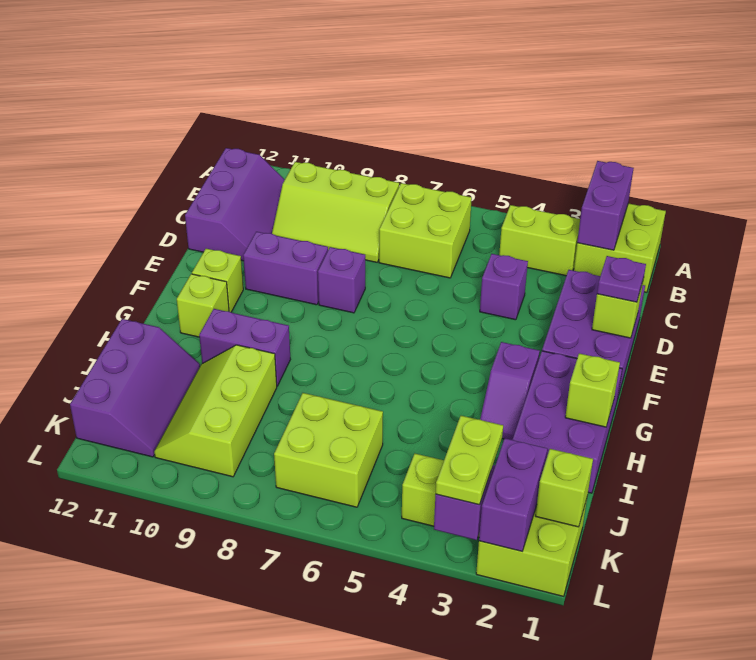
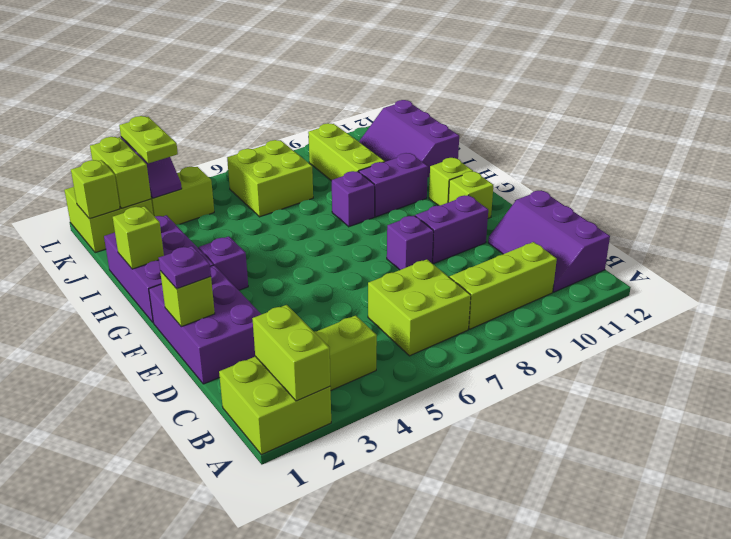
purple brick A2:B2 level 2 -> lime brick A2:B2 level 2
purple brick D4 level 1 -> purple brick H8 level 1
purple brick K2:L2 level 2 -> lime brick K2:L2 level 2

